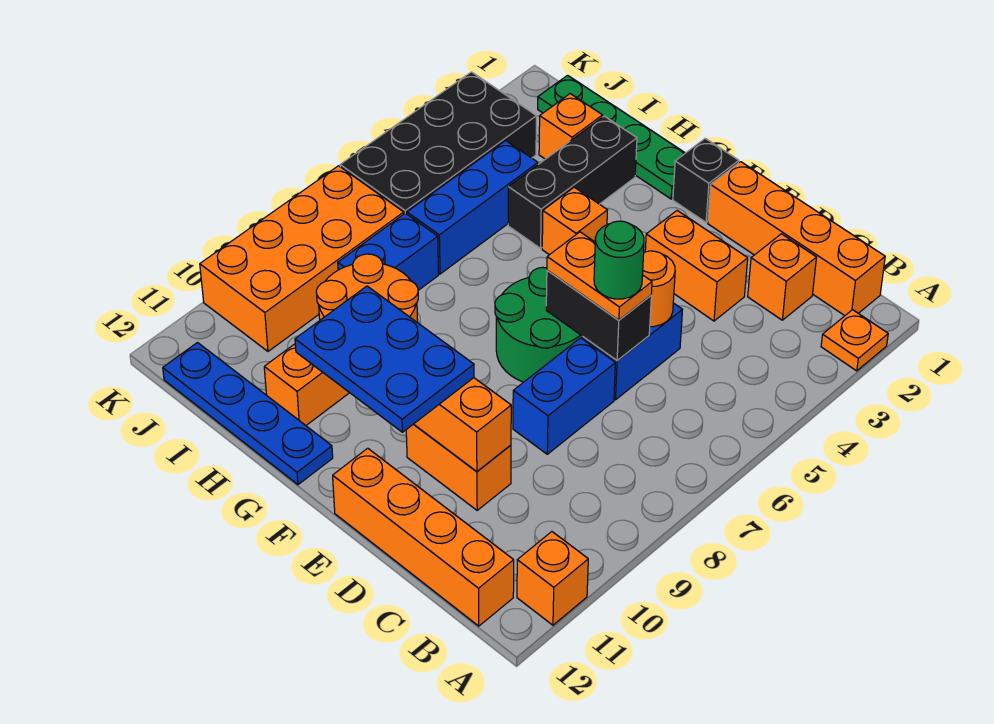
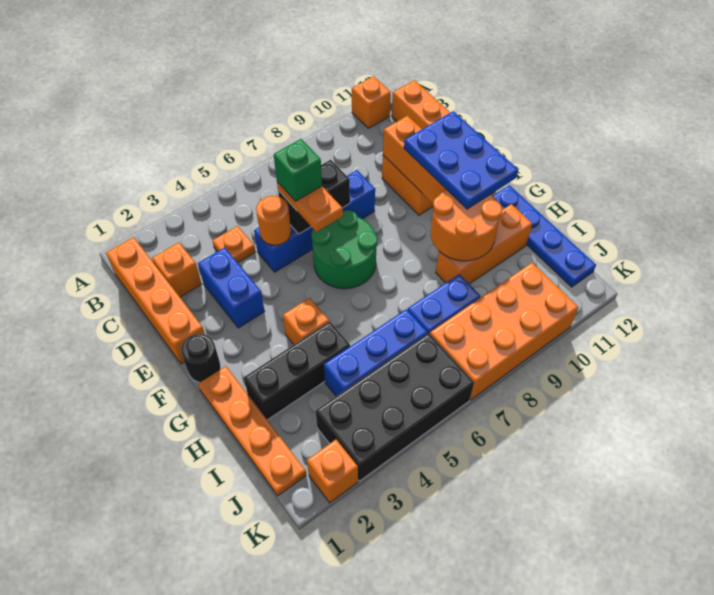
orange plate A2 level 1 -> orange plate C4 level 1
orange brick D3:E3 level 1 -> blue brick D3:E3 level 1
black brick D6:E6 level 2 -> black brick D6:D7 level 2
green round brick D6 level 4 -> green brick D6 level 4
black brick F1 level 1 -> black round brick F1 level 1
green plate G1:J1 level 1 -> orange plate G1:J1 level 1
orange brick I2 level 1 -> orange brick K2 level 1

